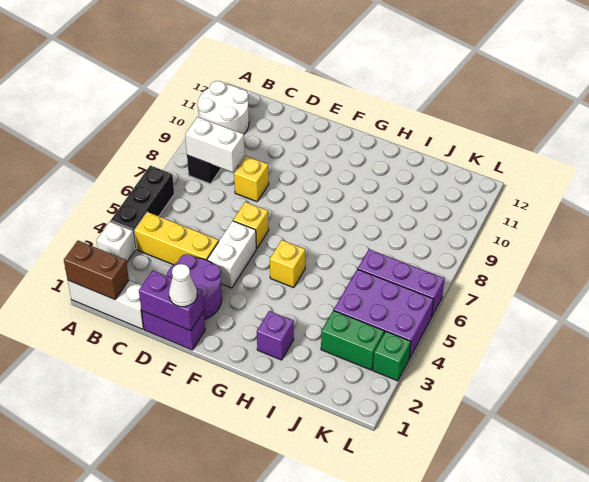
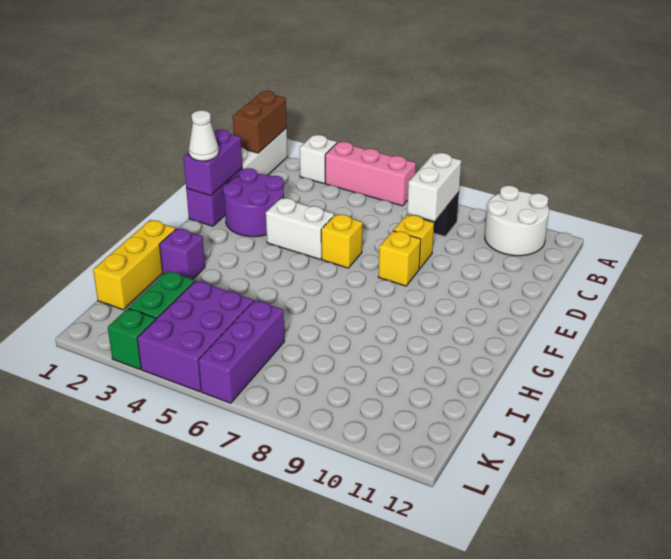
black brick A4:A6 level 1 -> pink brick A4:A6 level 1
yellow brick B4:D4 level 1 -> yellow brick H1:J1 level 1
yellow brick G5 level 1 -> yellow brick E8 level 1

